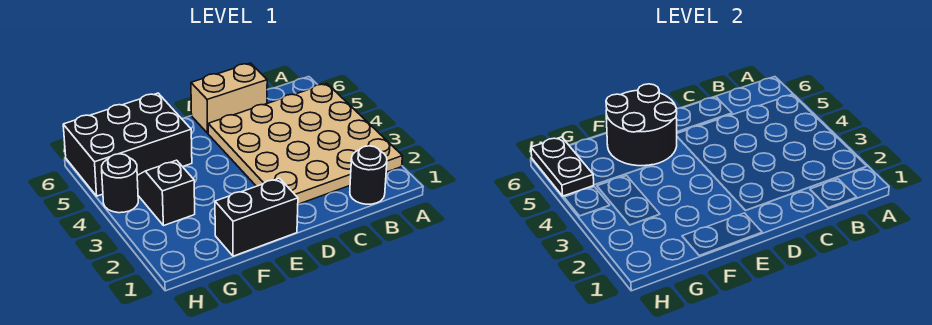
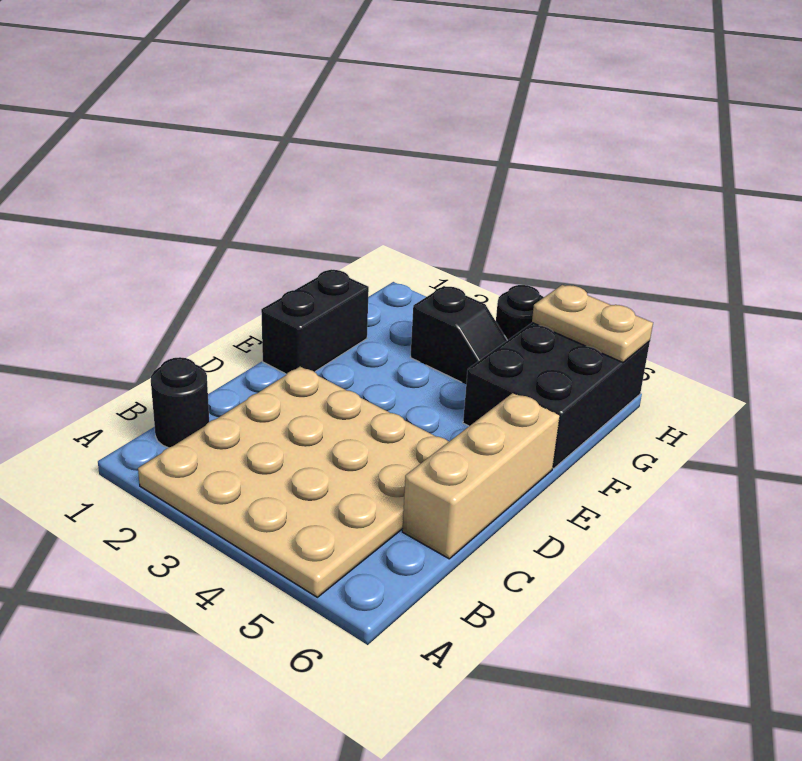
tan brick C6:D6 level 1 -> tan brick C6:E6 level 1
black round brick E5:F6 level 2 -> none
black plate H5:H6 level 2 -> tan plate H5:H6 level 2

